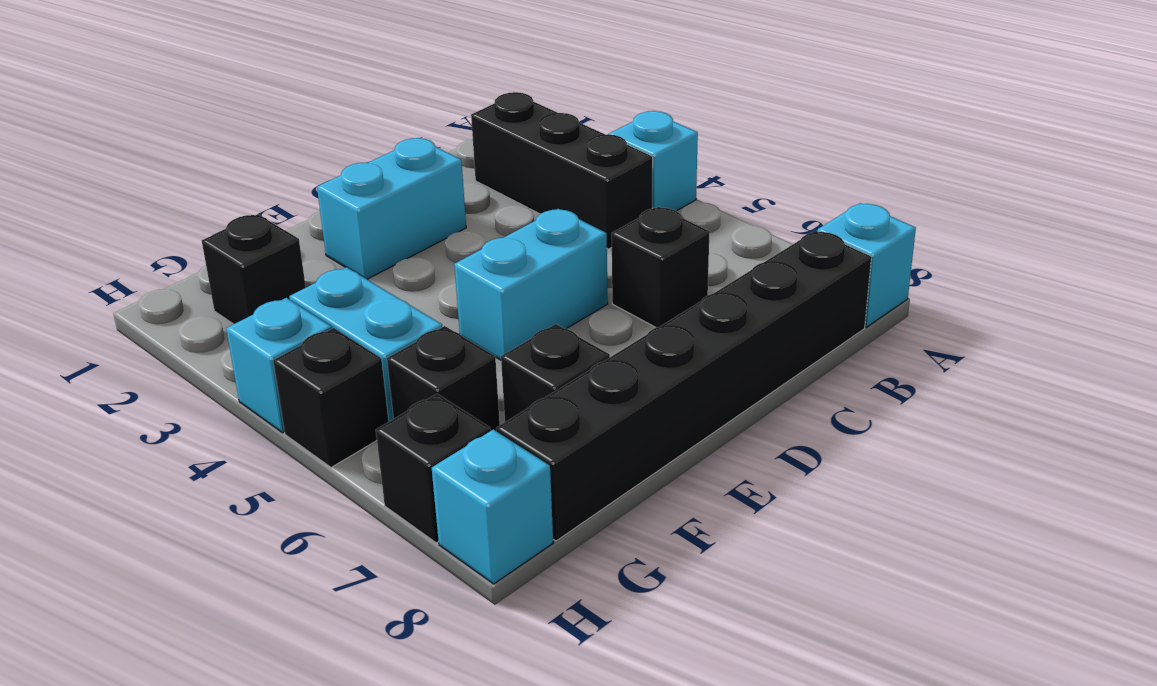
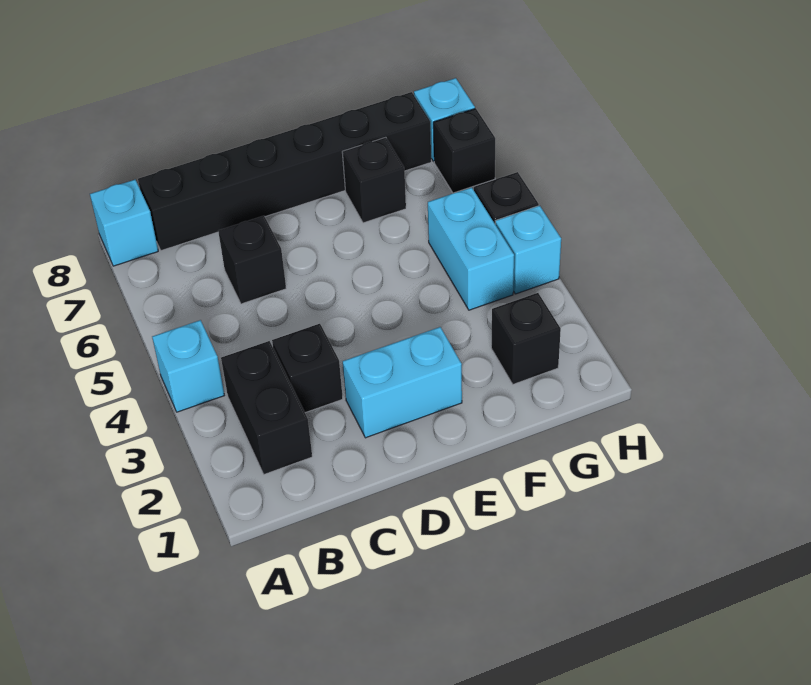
black brick B2:B4 level 1 -> black brick B2:B3 level 1
cyan brick D5:E5 level 1 -> none
black brick G6 level 1 -> black brick C3 level 1

